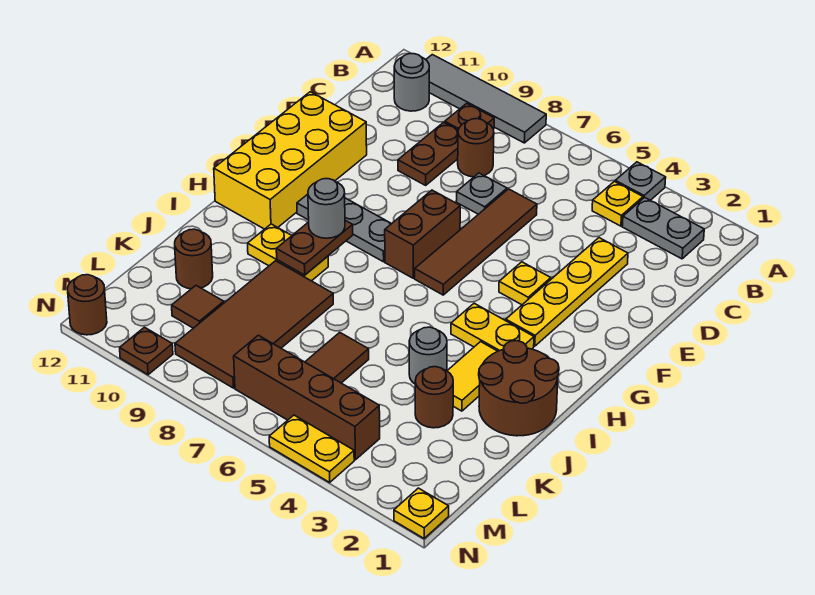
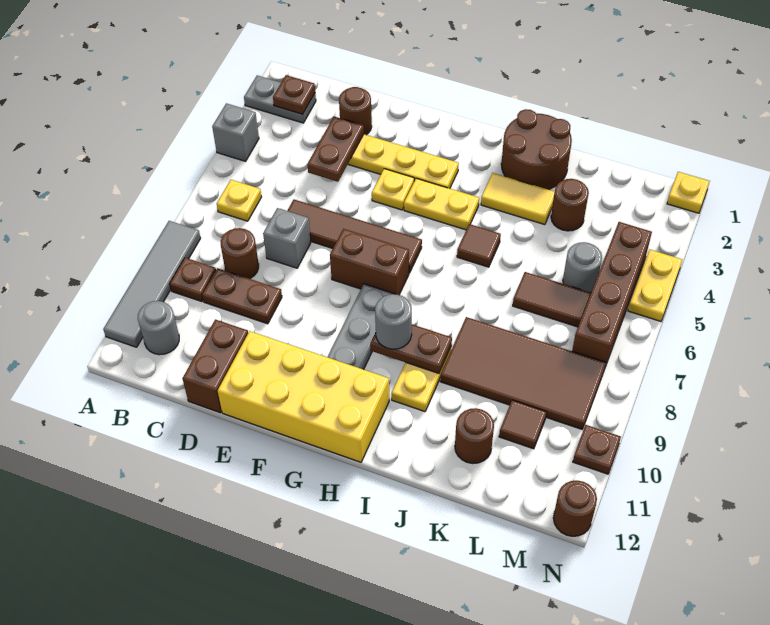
grey plate A4 level 1 -> grey brick A4 level 1
grey plate B2:B3 level 1 -> grey plate A2:B2 level 1
none -> brown plate B2 level 2
yellow plate B4 level 1 -> yellow plate B6 level 1
none -> brown round brick D2 level 1
none -> brown plate D3:D4 level 2
grey plate D7 level 1 -> grey brick D7 level 1
none -> brown brick D11:D12 level 1
yellow plate H3:H4 level 1 -> yellow plate G4:H4 level 1
none -> brown tile I5 level 1
grey round brick J4 level 1 -> grey round brick L5 level 1

